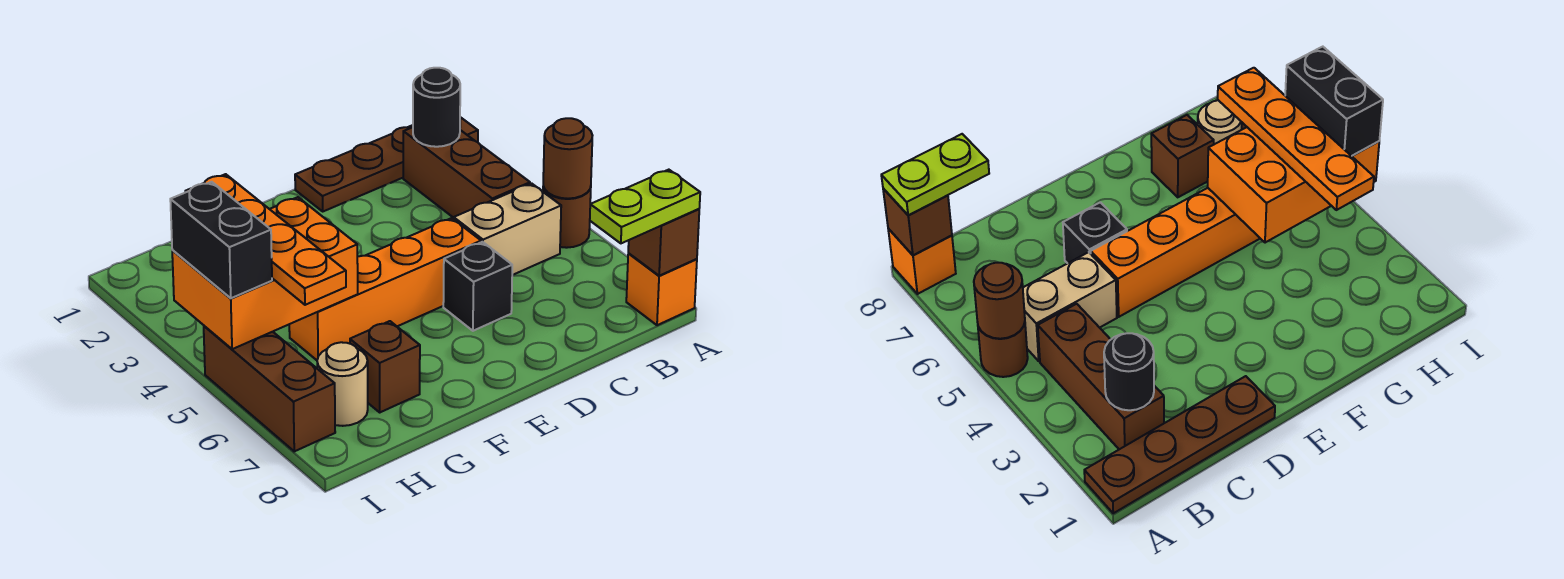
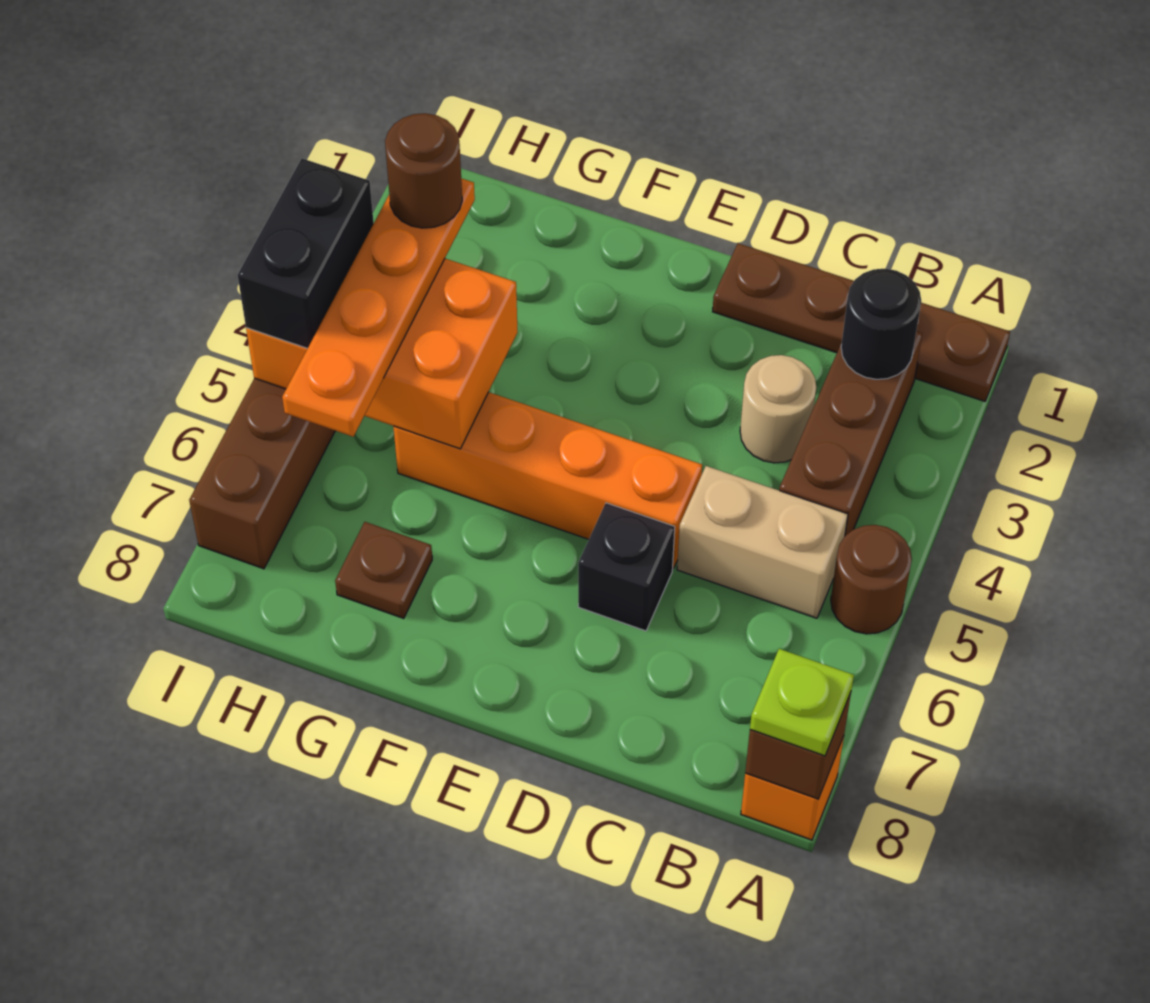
brown round brick A5 level 2 -> brown round brick H3 level 4
lime plate A8:B8 level 3 -> lime plate A8 level 3
brown brick G7 level 1 -> brown plate G7 level 1
tan round brick H7 level 1 -> tan round brick C3 level 1

